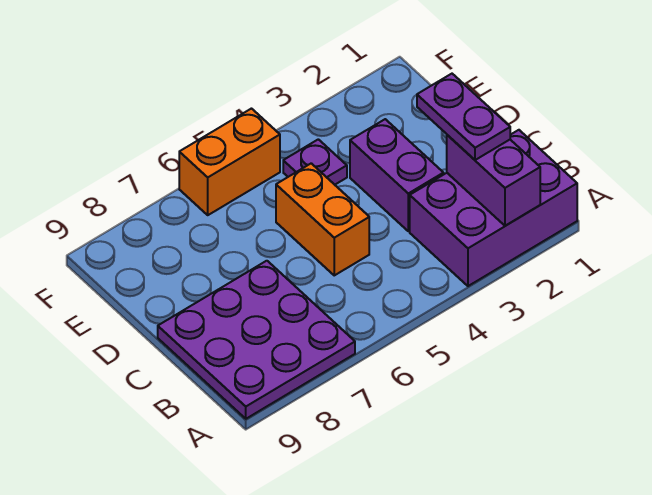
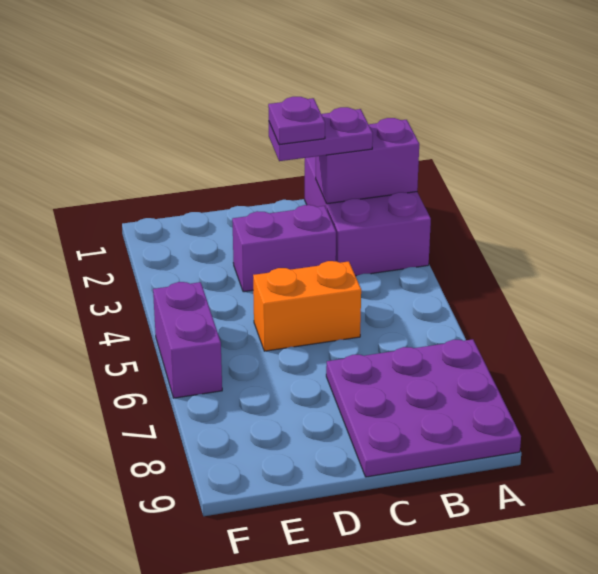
purple plate E4 level 1 -> purple plate C2 level 4
orange brick F5:F6 level 1 -> purple brick F5:F6 level 1

